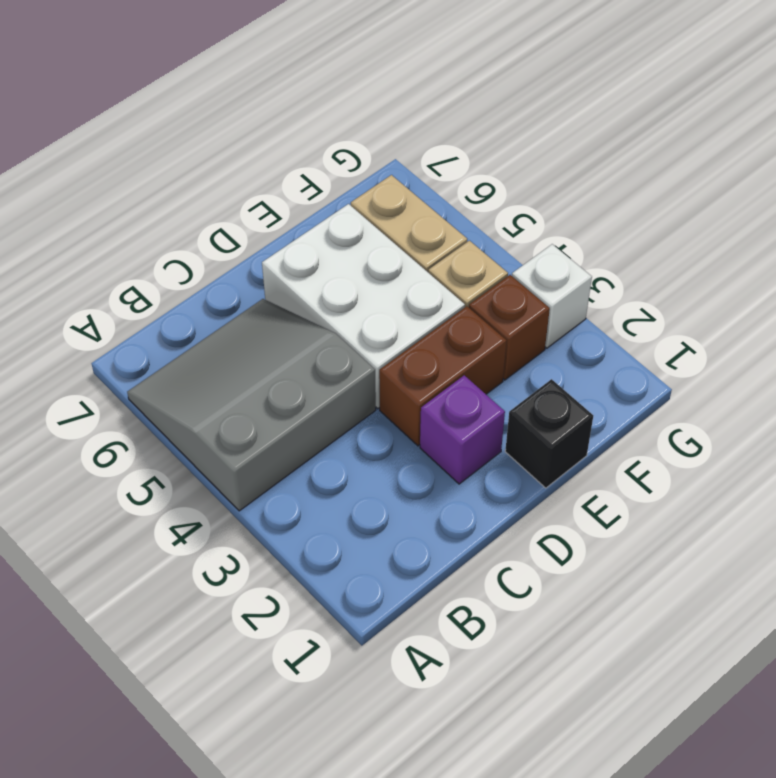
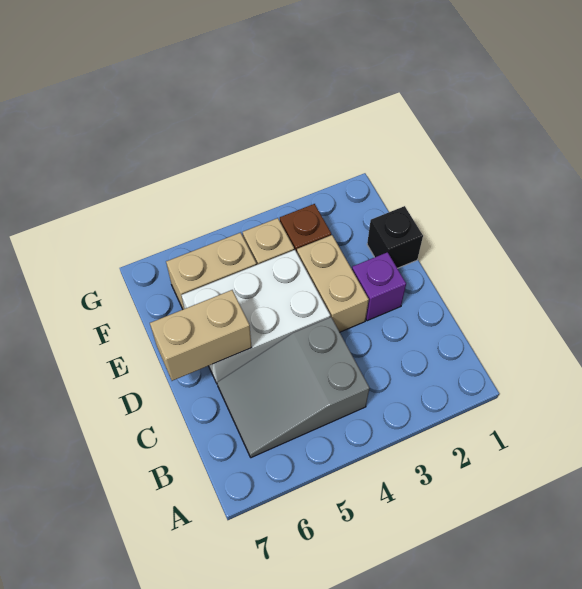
grey slope A4:C6 level 1 top 4 -> grey slope B4:C6 level 1 top 4
brown brick D3:E3 level 1 -> tan brick D3:E3 level 1
none -> tan brick D6:D7 level 2
white brick G3 level 1 -> none

